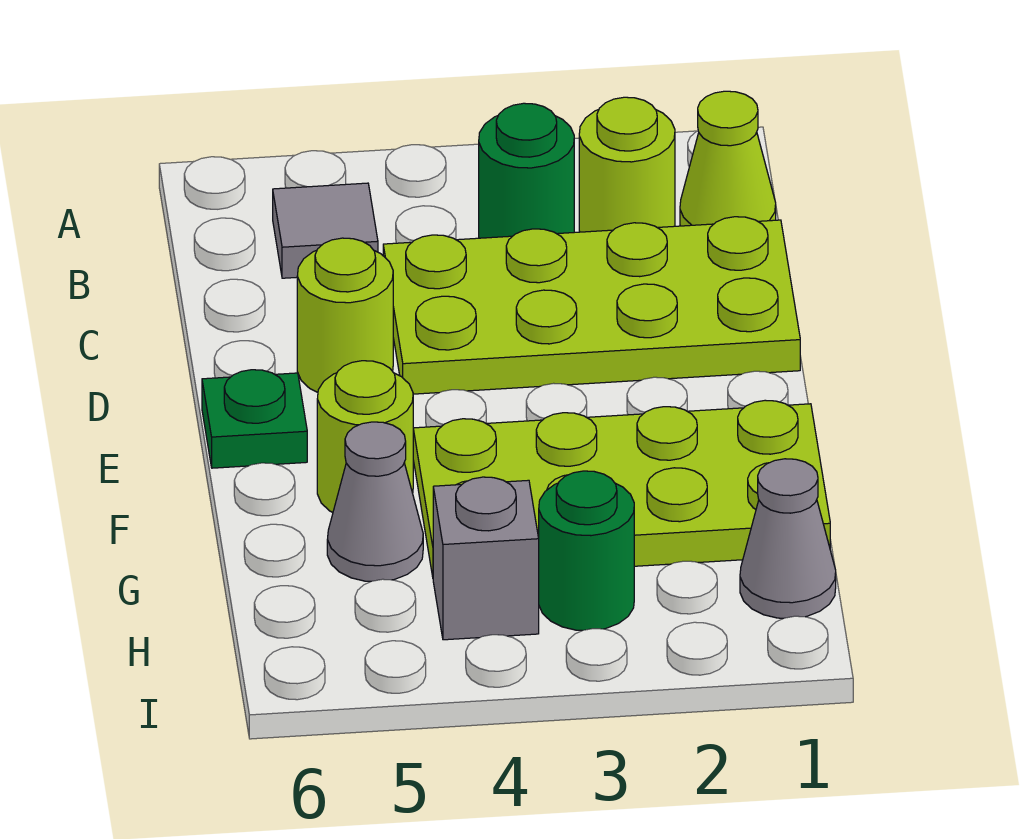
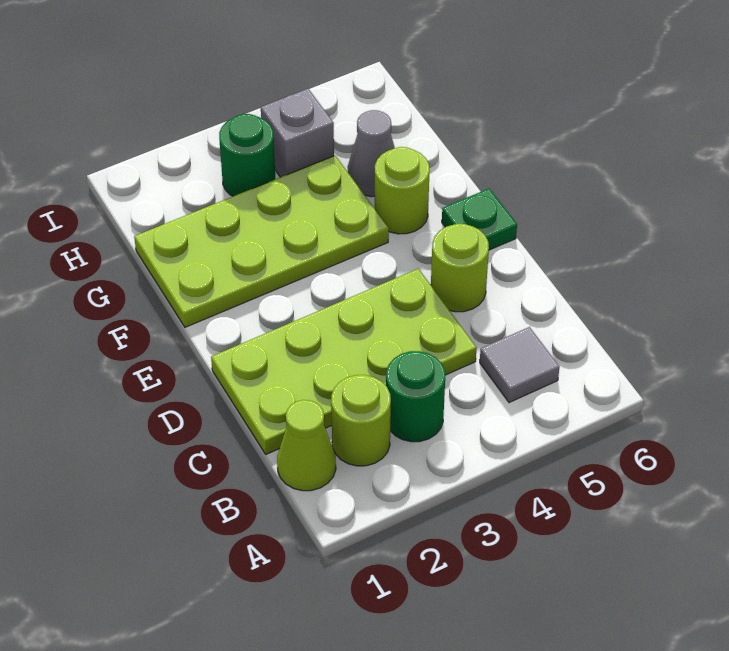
grey cone H1 level 1 -> none

